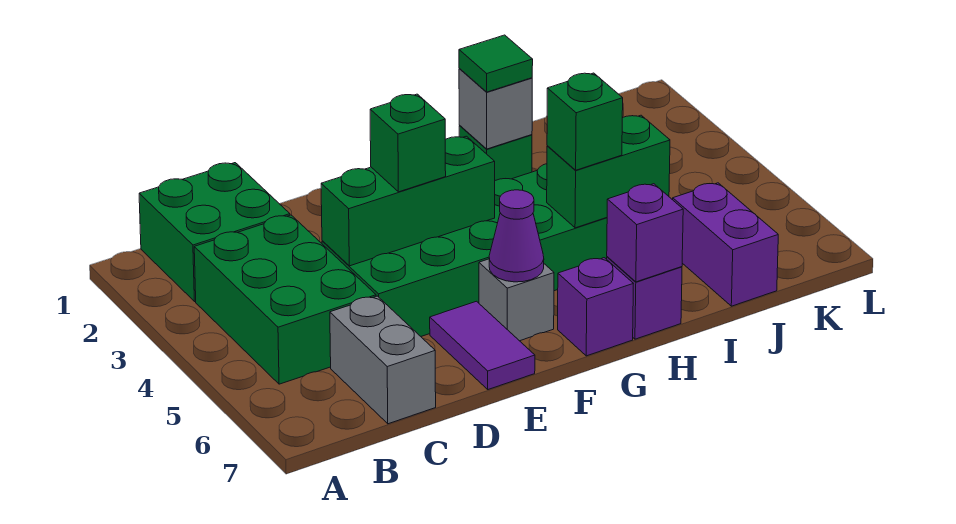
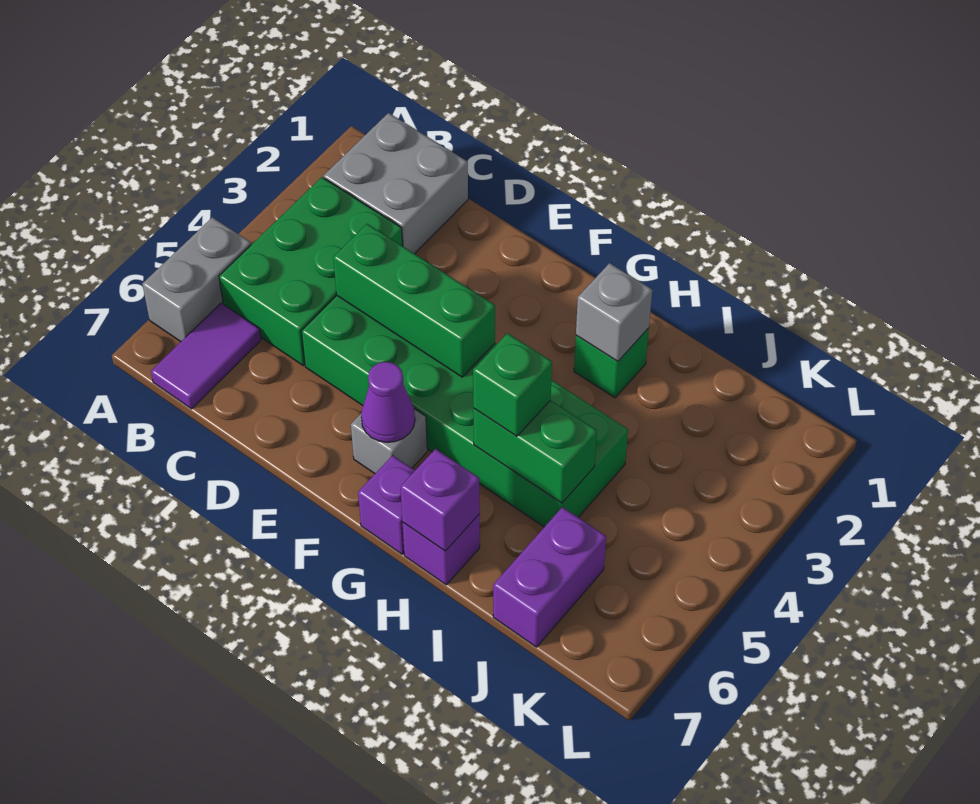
green brick B1:C2 level 1 -> grey brick B1:C2 level 1
grey brick C6:C7 level 1 -> grey brick A5:A6 level 1
green brick E4 level 3 -> none
purple tile E6:E7 level 1 -> purple tile B6:B7 level 1
green tile H2 level 3 -> none

